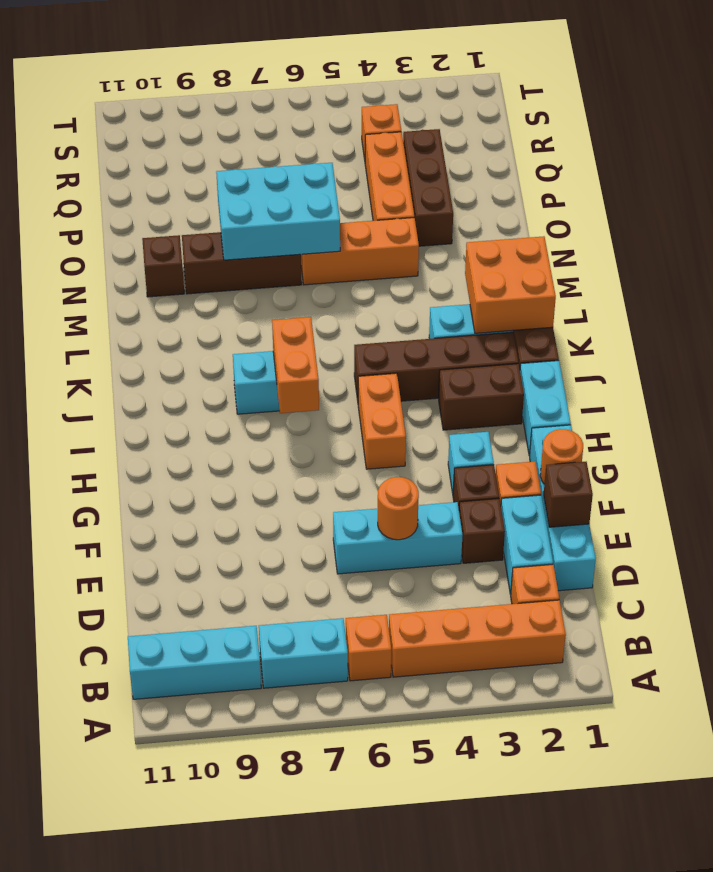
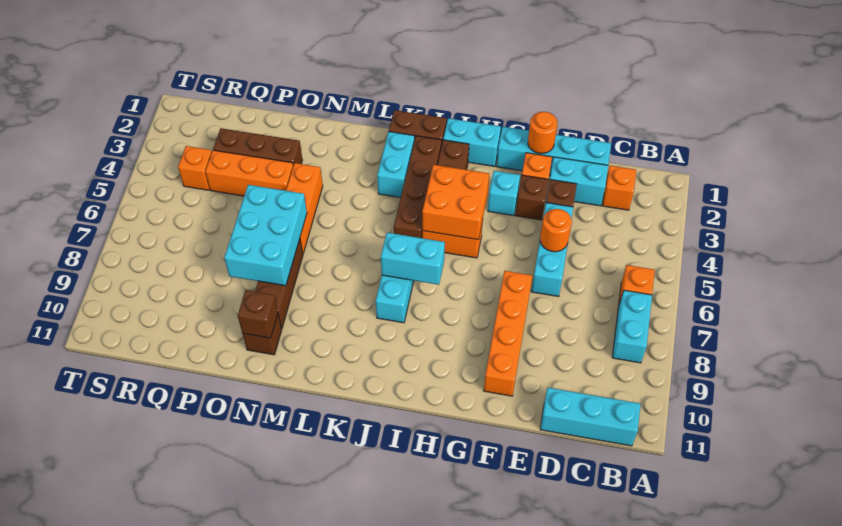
orange brick B2:B5 level 1 -> orange brick F7:F10 level 1
cyan brick B9:B11 level 1 -> cyan brick B11:D11 level 1
brown brick E1 level 2 -> brown brick N10 level 2
orange brick I7:J7 level 2 -> cyan brick I7:J7 level 2
orange brick K1:L2 level 2 -> orange brick H4:I5 level 2

